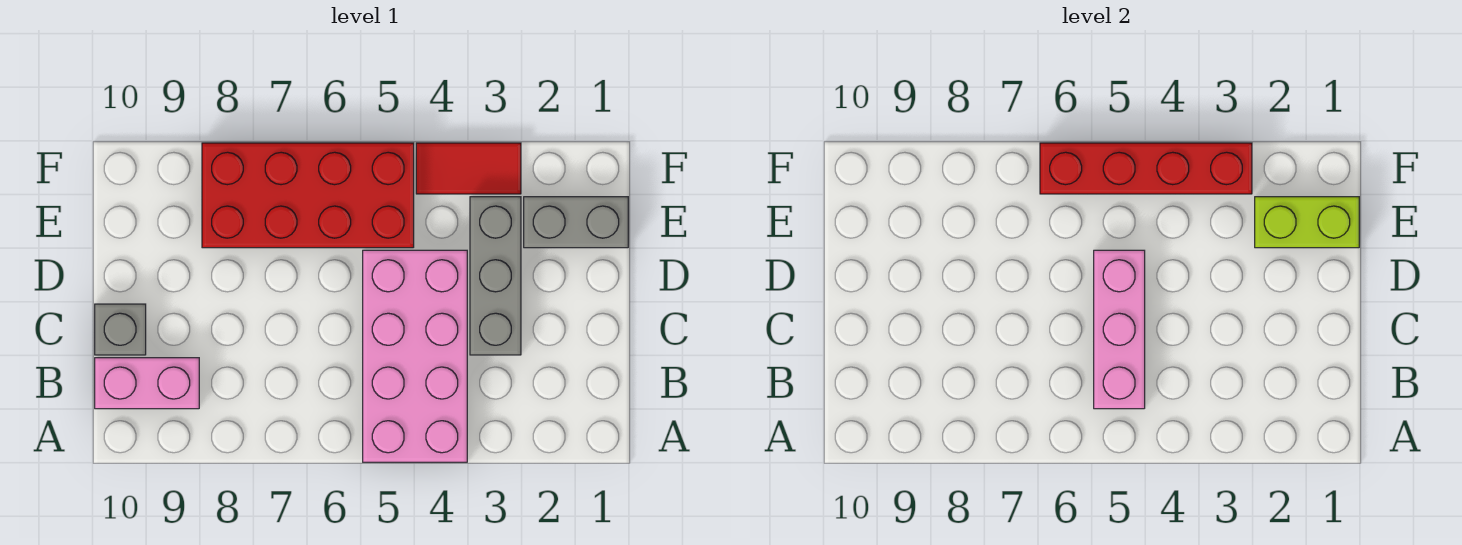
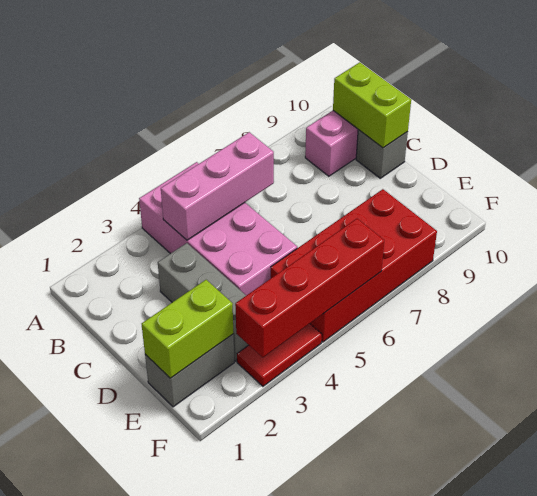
pink brick B5:D5 level 2 -> pink brick B4:B6 level 2
none -> lime brick B10:C10 level 2

